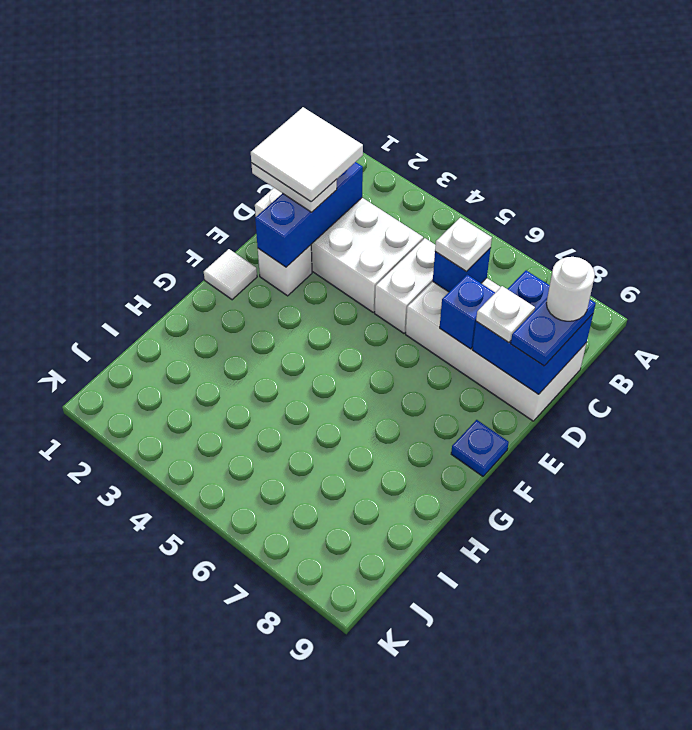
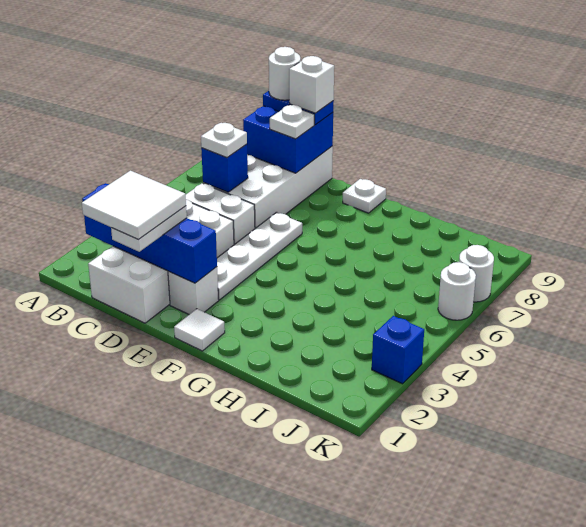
blue brick C2:E2 level 2 -> blue brick B2:E2 level 2
blue brick D7 level 2 -> blue brick K3 level 1
none -> white brick D9 level 4
none -> white plate E3:E6 level 1
blue plate F9 level 1 -> white plate F9 level 1
none -> white round brick K6 level 1
none -> white round brick K7 level 1

